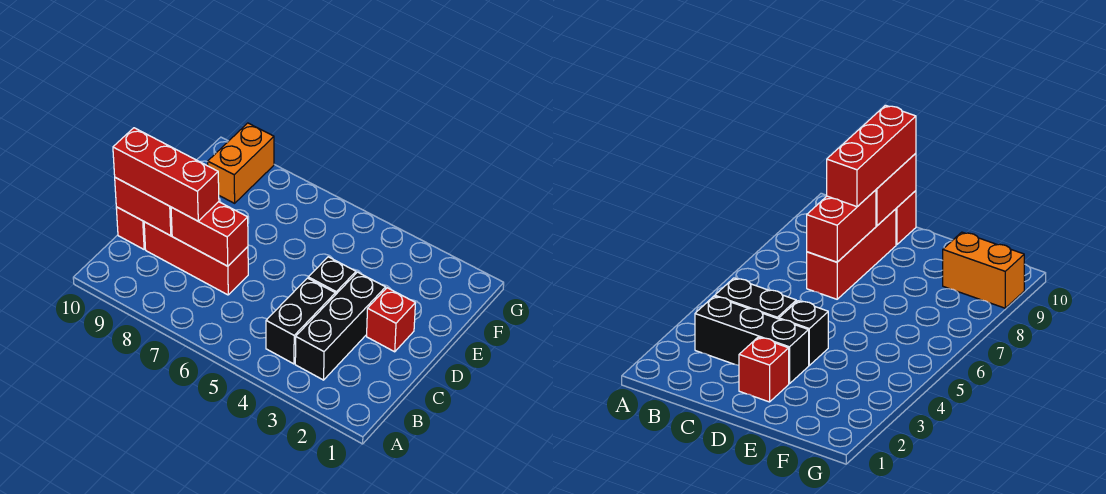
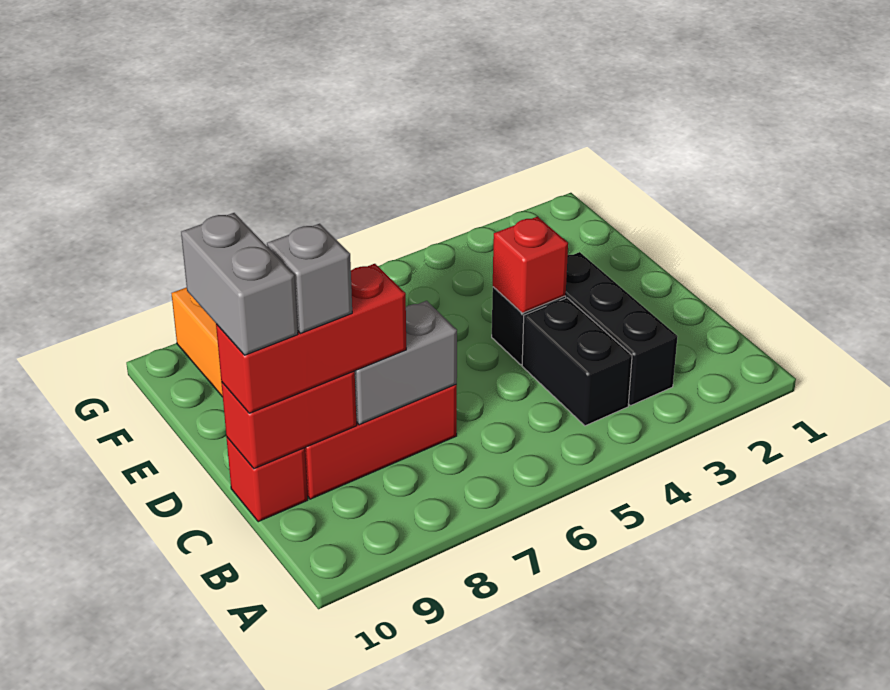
red brick C7:C8 level 2 -> grey brick C7:C8 level 2
none -> grey brick C9 level 4
none -> grey brick C10:D10 level 4
red brick D2 level 1 -> red brick D4 level 2

